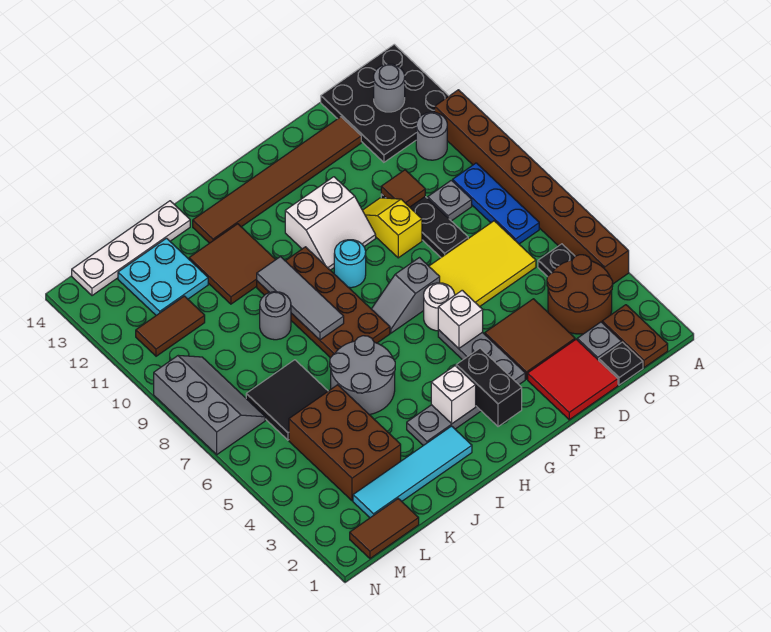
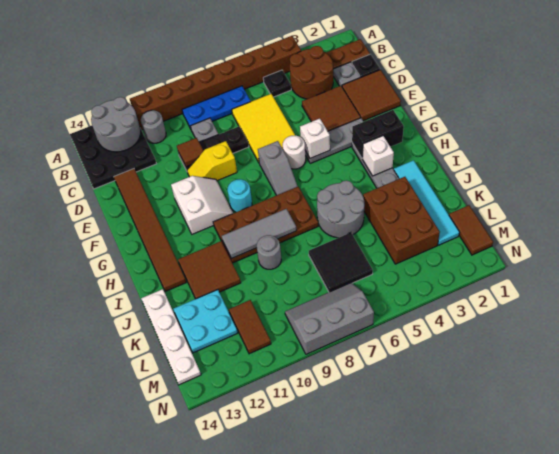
grey round brick B13 level 2 -> grey round brick A12:B13 level 2
red tile D1:E2 level 1 -> brown tile D1:E2 level 1
brown brick K3:L5 level 1 -> brown brick J3:L4 level 1

